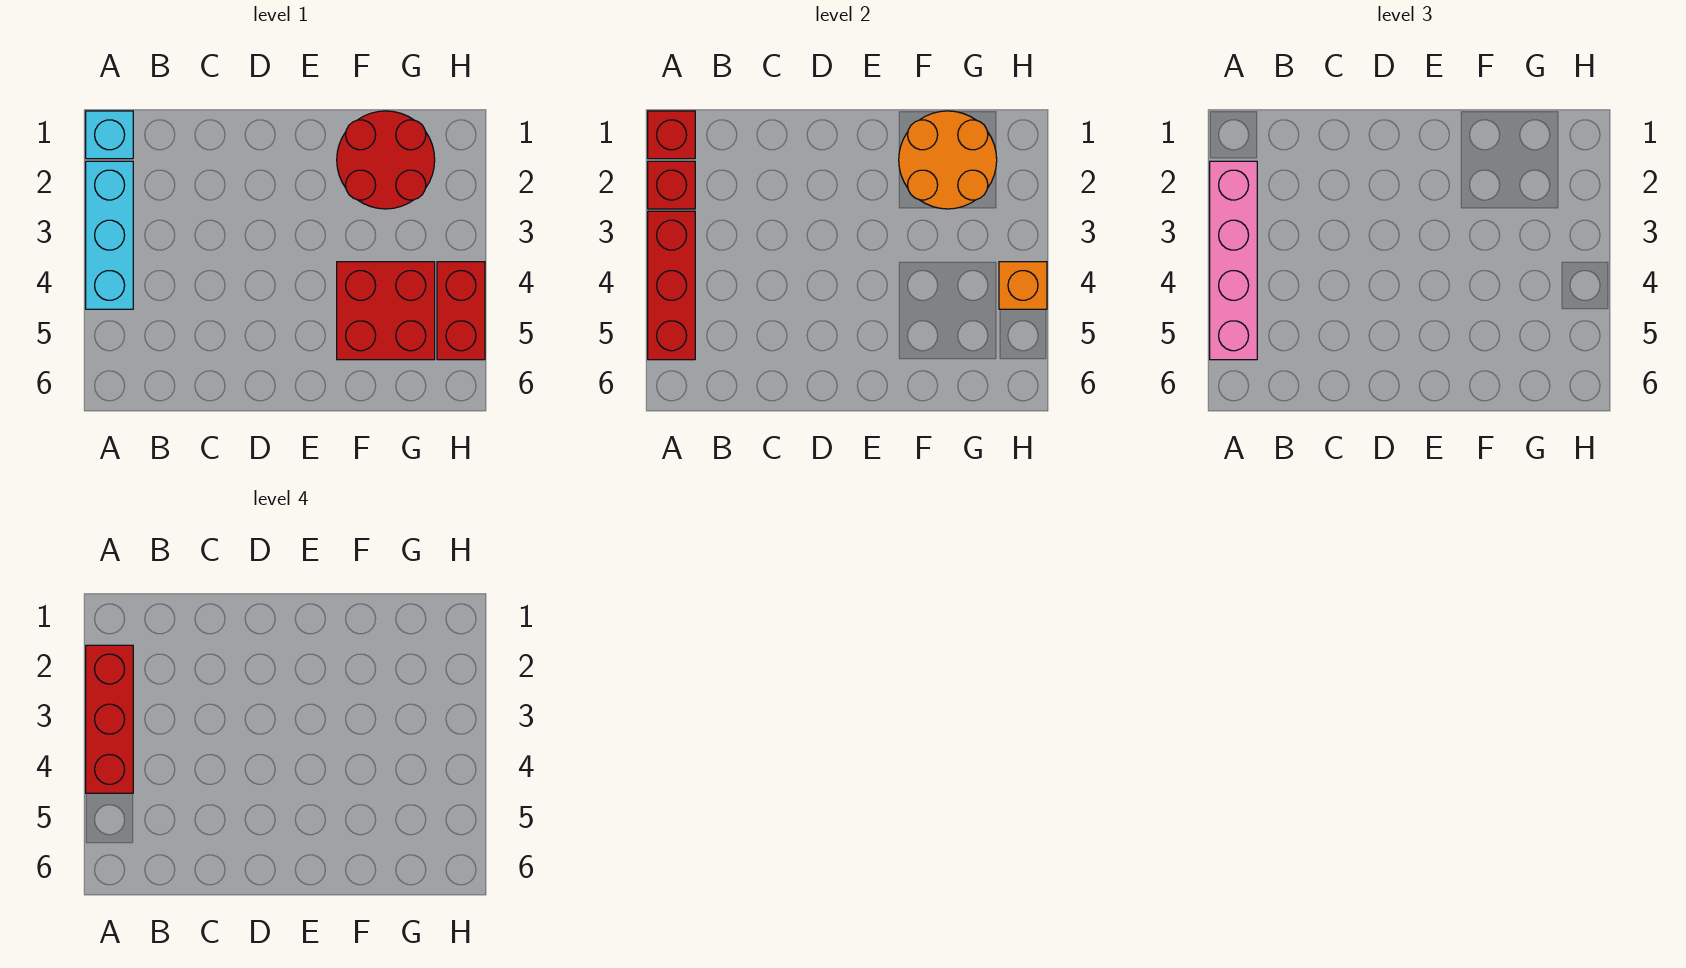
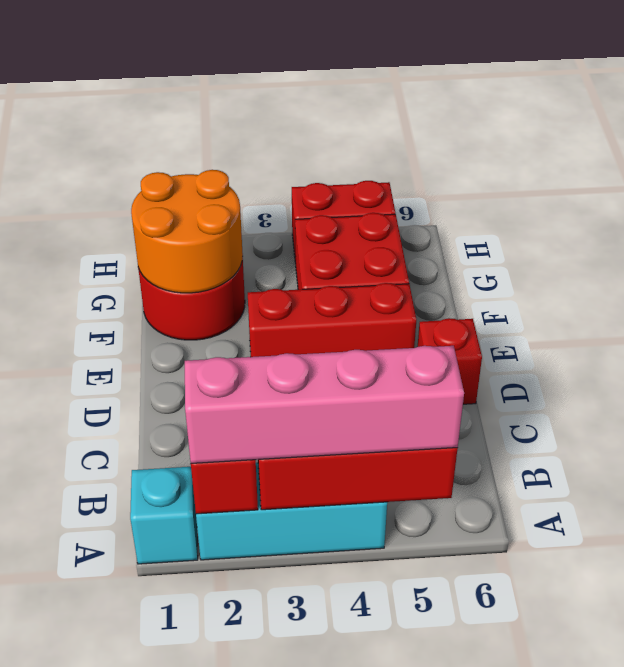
red brick A1 level 2 -> red brick D6 level 1
red brick A2:A4 level 4 -> red brick E3:E5 level 1
orange brick H4 level 2 -> none

